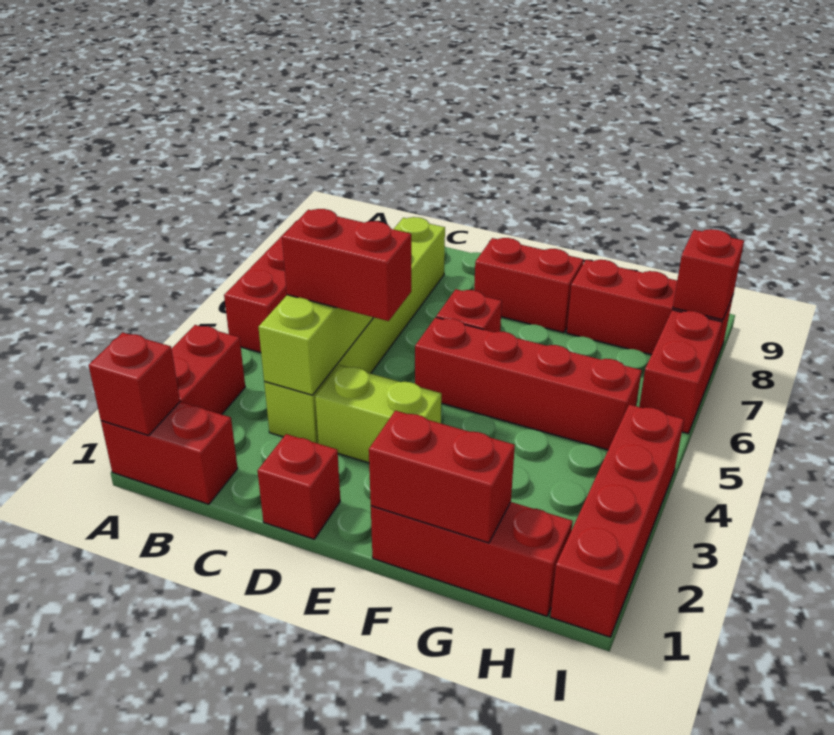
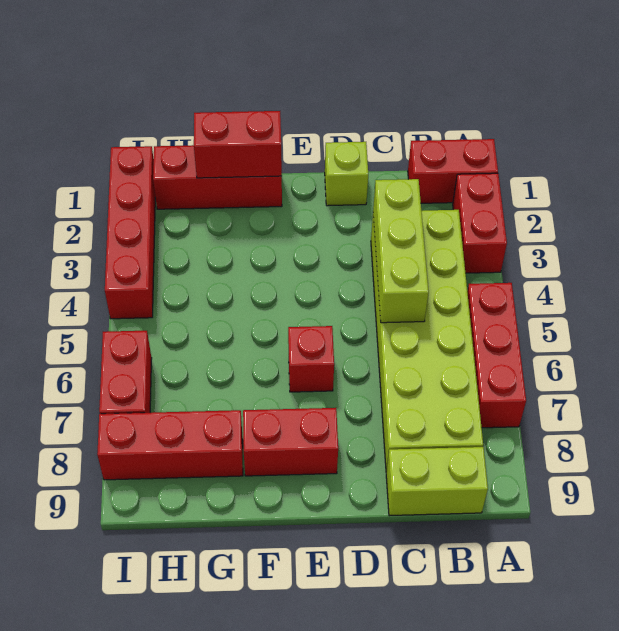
red brick A1 level 2 -> none
lime brick C3:C8 level 1 -> lime brick B3:C8 level 1
red brick C4:D4 level 3 -> none
red brick D1 level 1 -> lime brick D1 level 1
lime brick D3:E3 level 1 -> lime brick B9:C9 level 1
red brick E5:H5 level 1 -> none
red brick I8 level 2 -> none

